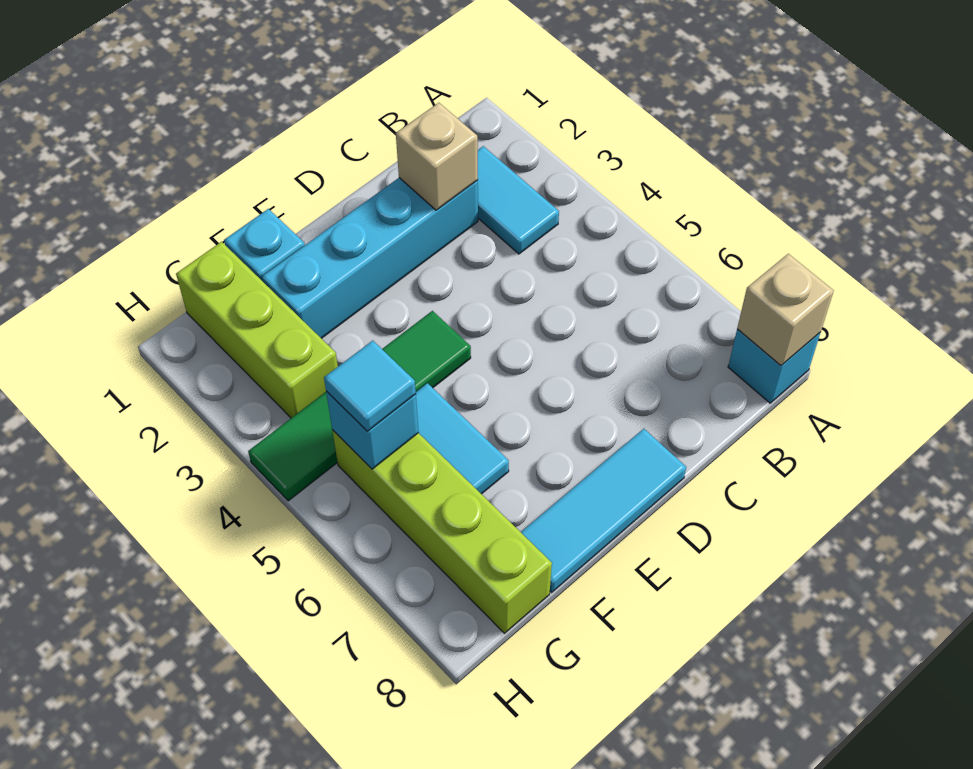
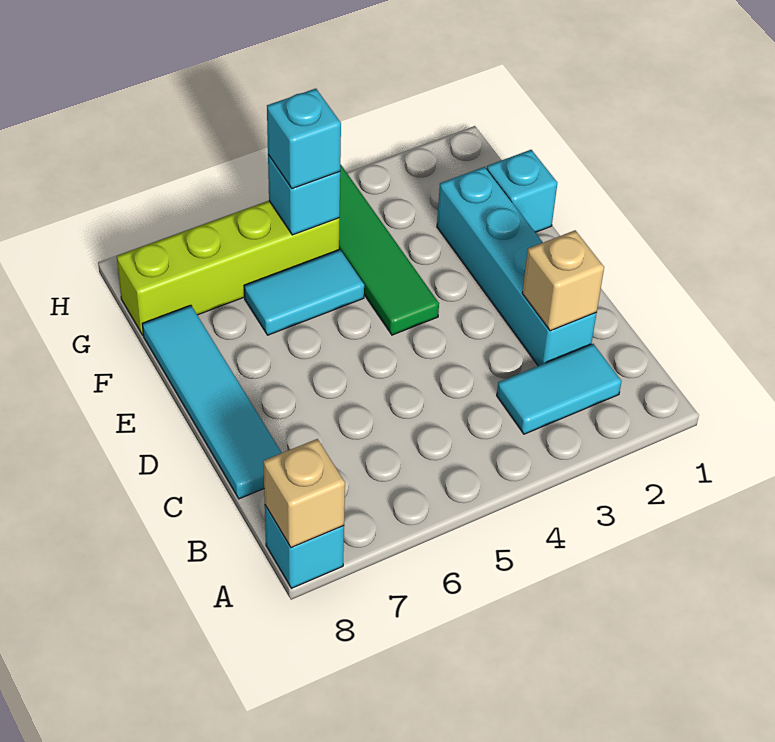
cyan tile D8:F8 level 1 -> cyan tile C8:F8 level 1
lime brick G1:G3 level 1 -> none
cyan tile G5 level 3 -> cyan brick G5 level 3

